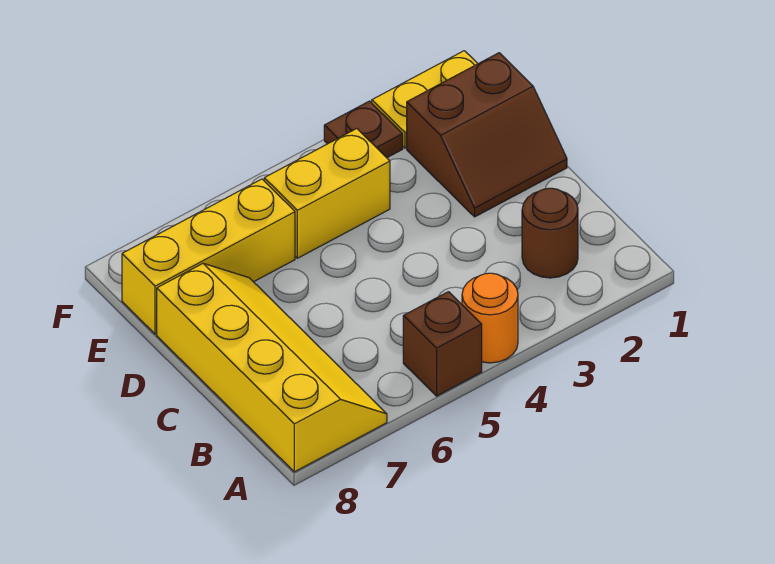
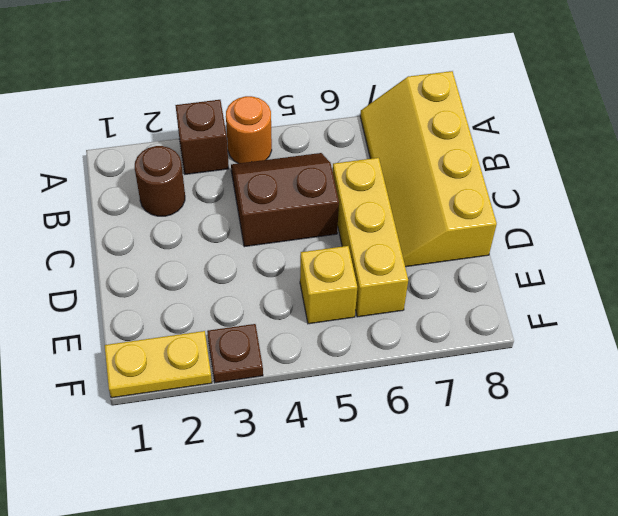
brown brick A5 level 1 -> brown brick A3 level 1
brown slope D1:E2 level 1 top E -> brown slope B4:C5 level 1 top C
yellow brick E4:E5 level 1 -> yellow brick E5 level 1
yellow brick E6:E8 level 1 -> yellow brick C6:E6 level 1

